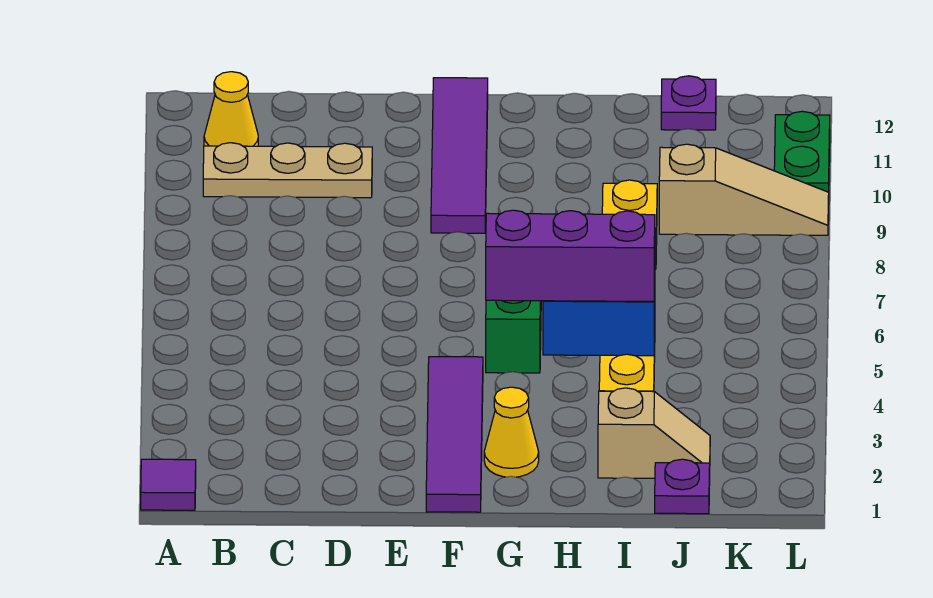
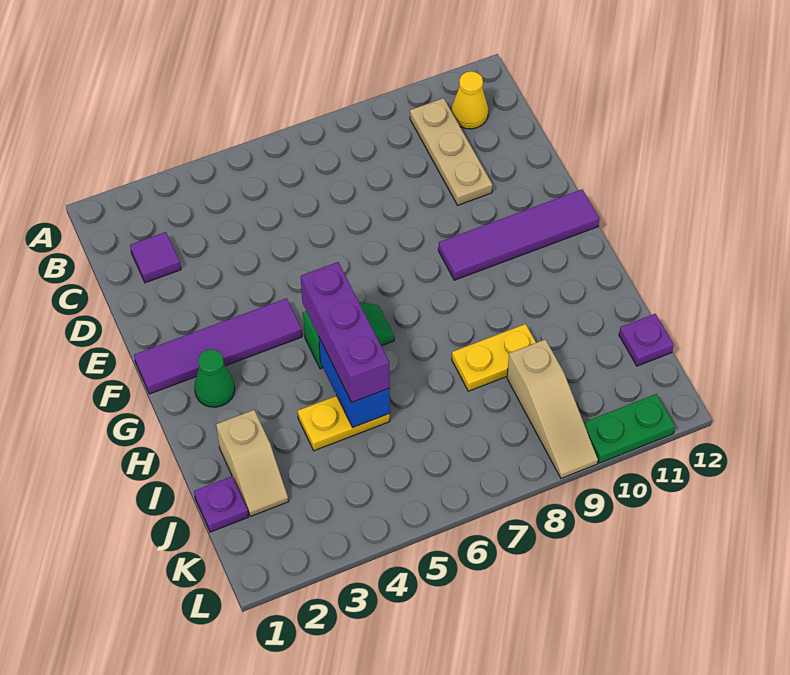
purple tile A1 level 1 -> purple tile C2 level 1
yellow cone G2 level 1 -> green cone G2 level 1

